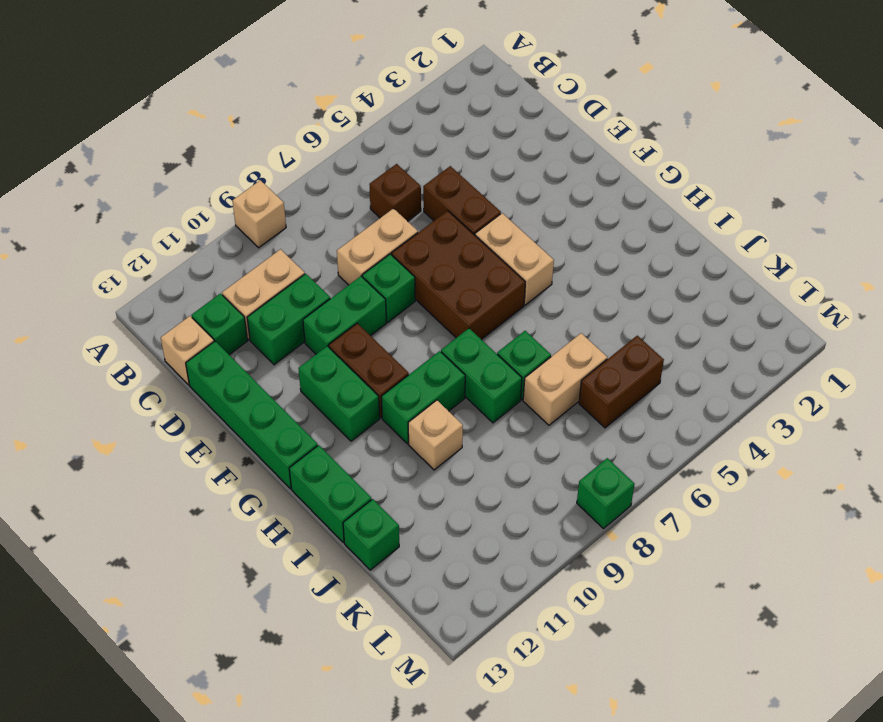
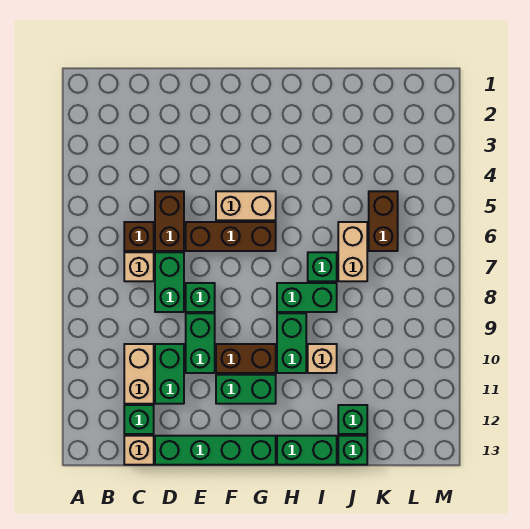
tan brick A9 level 1 -> tan brick C7 level 1
brown brick D5:E5 level 1 -> brown brick D5:D6 level 1
tan brick D7:D8 level 1 -> green brick D7:D8 level 1
brown brick E6:G7 level 1 -> brown brick E6:G6 level 1
green brick M8 level 1 -> green brick J12 level 1

